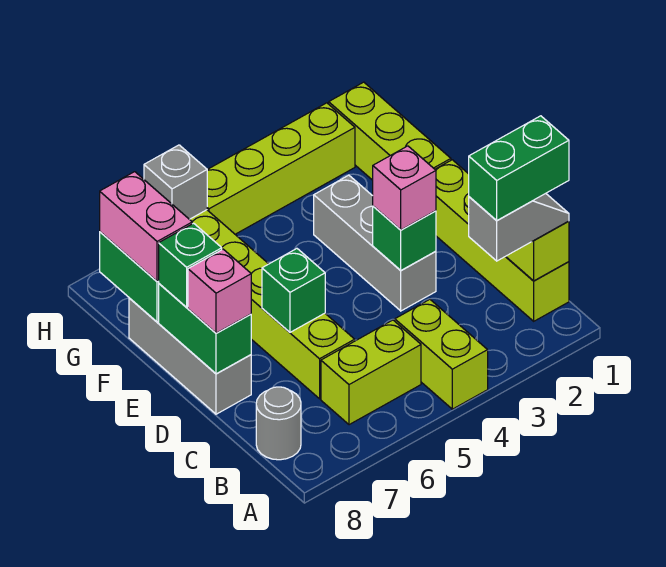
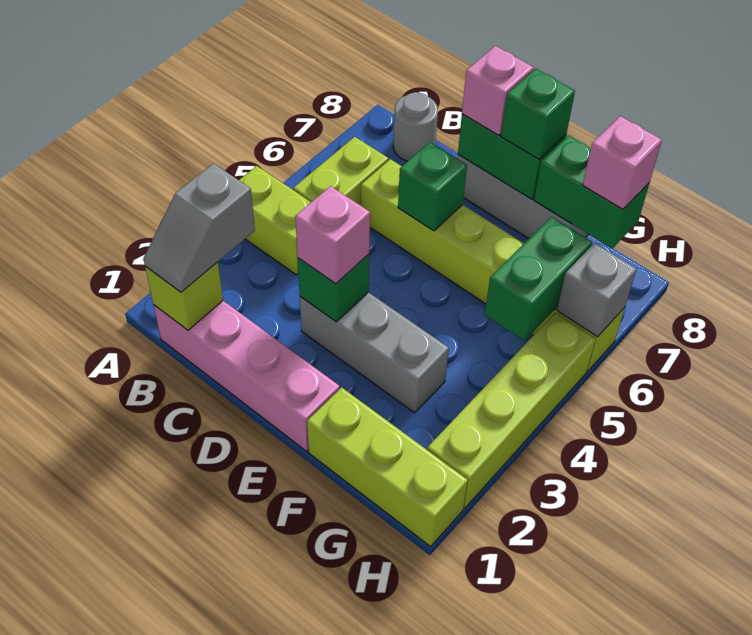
lime brick B1:E1 level 1 -> pink brick B1:E1 level 1
green brick B1:B2 level 4 -> green brick G5:G6 level 2
pink brick F8:G8 level 3 -> pink brick G8 level 3

